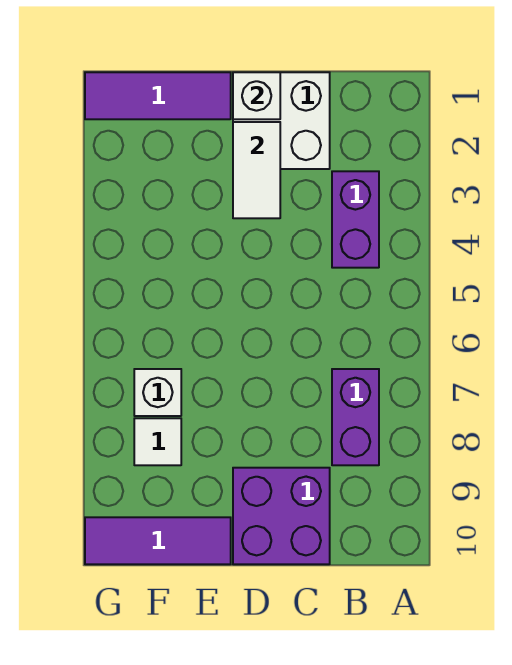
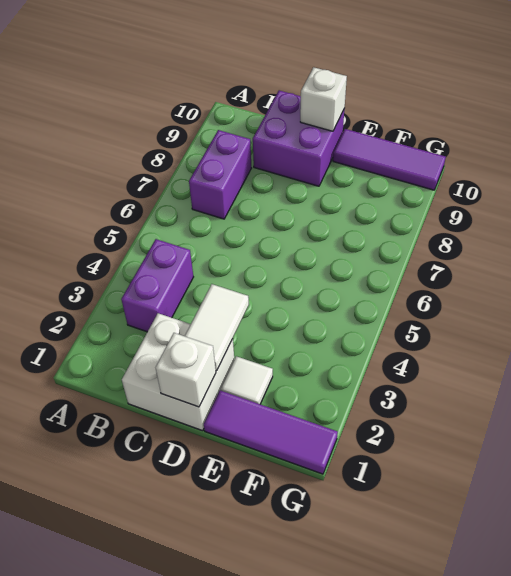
white brick F7 level 1 -> white brick D10 level 2
white tile F8 level 1 -> white tile E2 level 1

